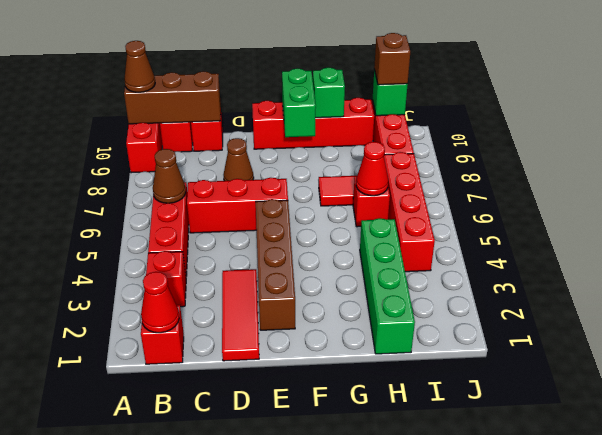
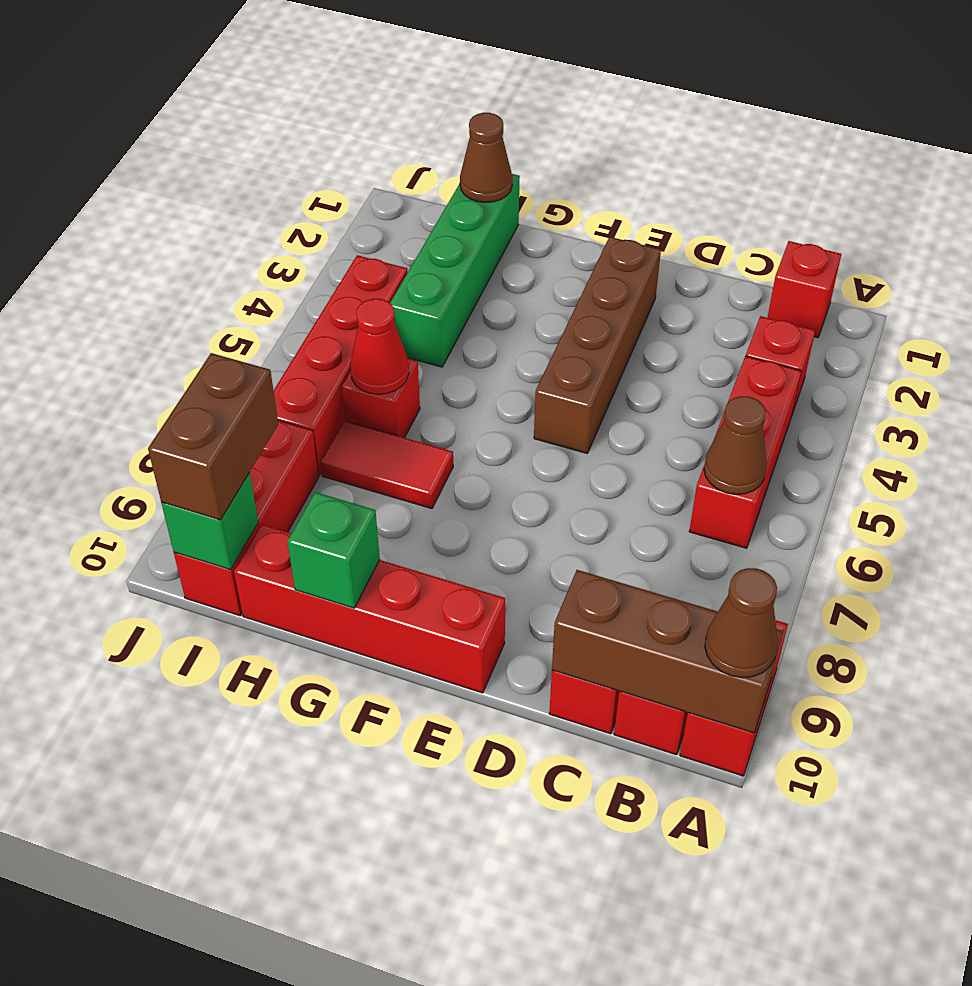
red cone B1 level 2 -> none
red brick C6:E6 level 1 -> none
red tile D1:D3 level 1 -> none
brown cone D8 level 1 -> brown cone H1 level 2
green brick F9:F10 level 2 -> none
brown brick I10 level 3 -> brown brick I9:I10 level 3

